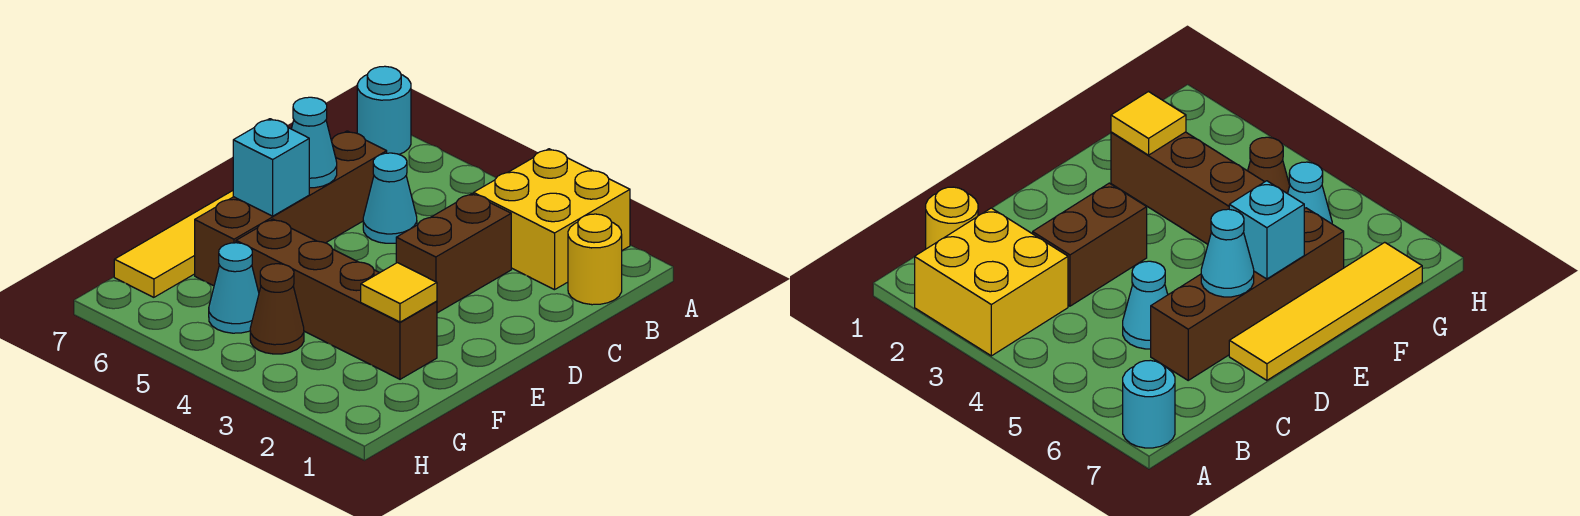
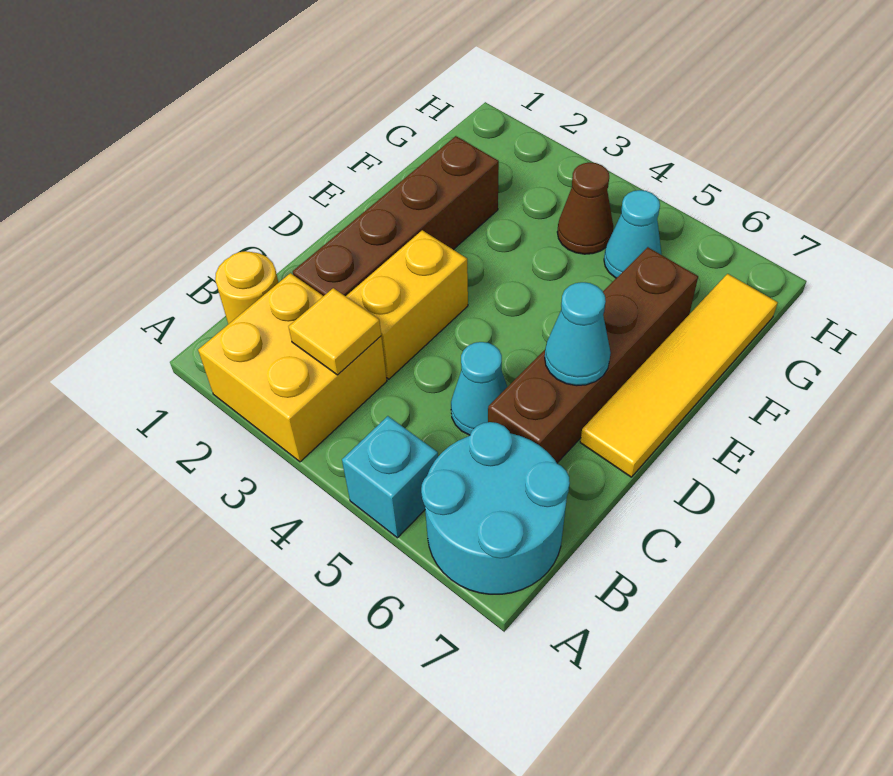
cyan round brick A7 level 1 -> cyan round brick A6:B7 level 1
brown brick C3:D3 level 1 -> yellow brick C3:D3 level 1
cyan brick E6 level 2 -> cyan brick A5 level 1
brown brick F2:F5 level 1 -> brown brick C2:F2 level 1
yellow tile F2 level 2 -> yellow tile B3 level 2

